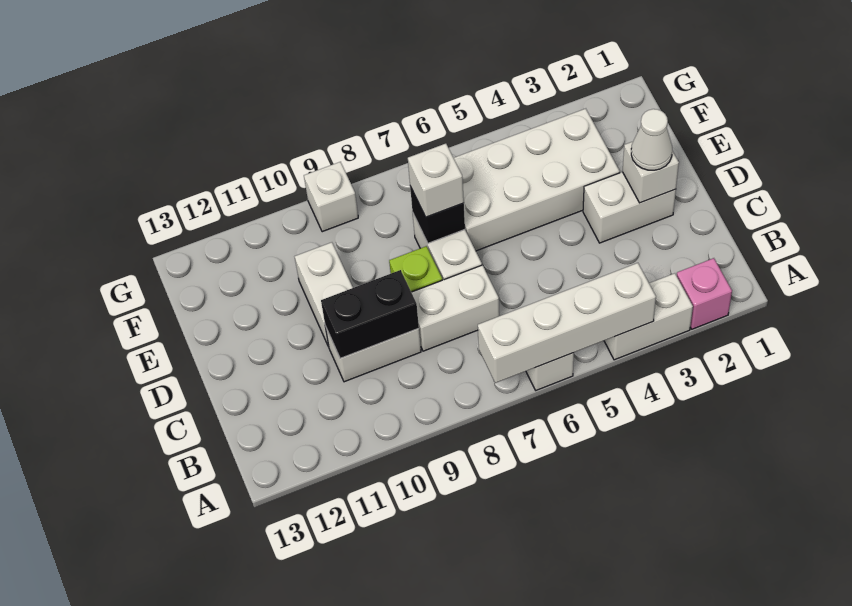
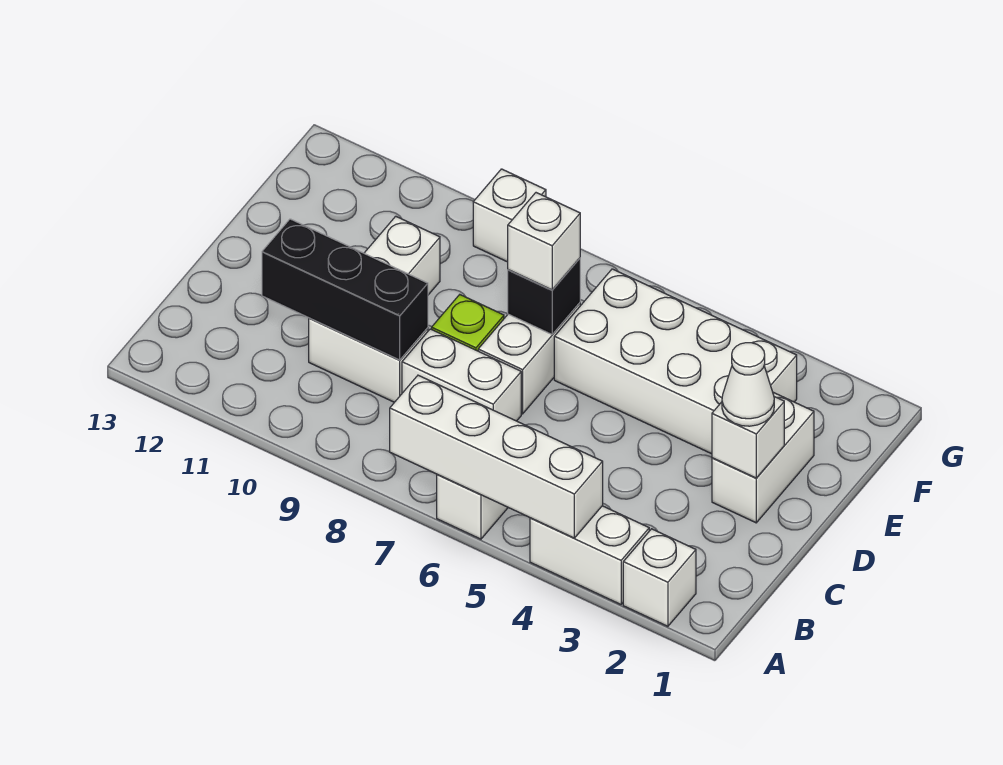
pink brick A2 level 1 -> white brick A2 level 1
black brick C9:C10 level 2 -> black brick C9:C11 level 2
white brick D2:D3 level 1 -> white brick D2:E2 level 1

